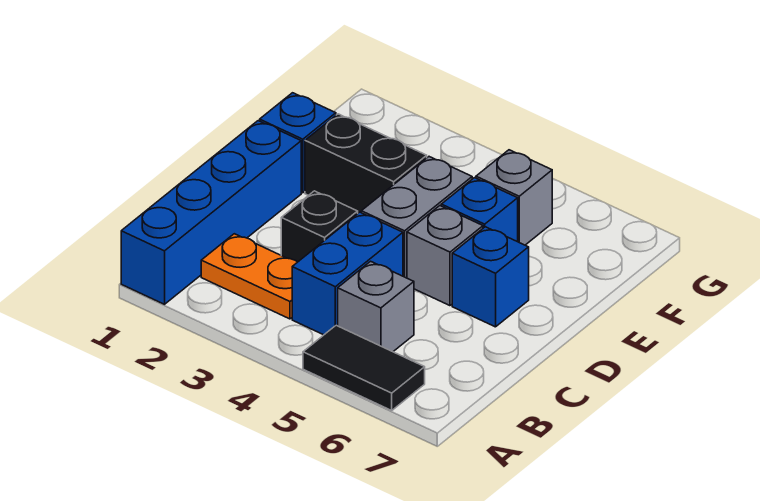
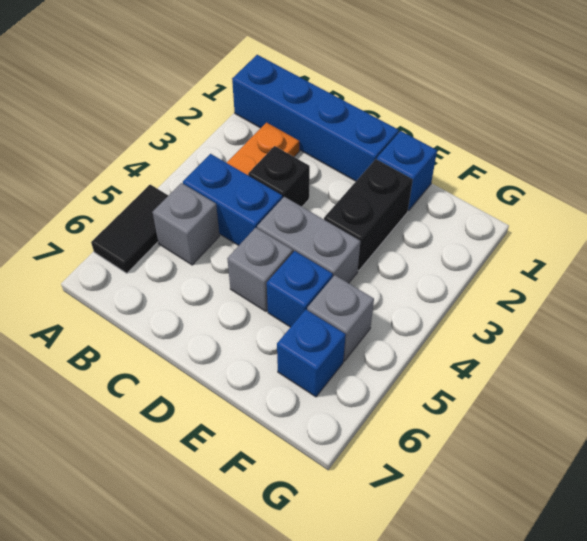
blue brick D6 level 1 -> blue brick F6 level 1

